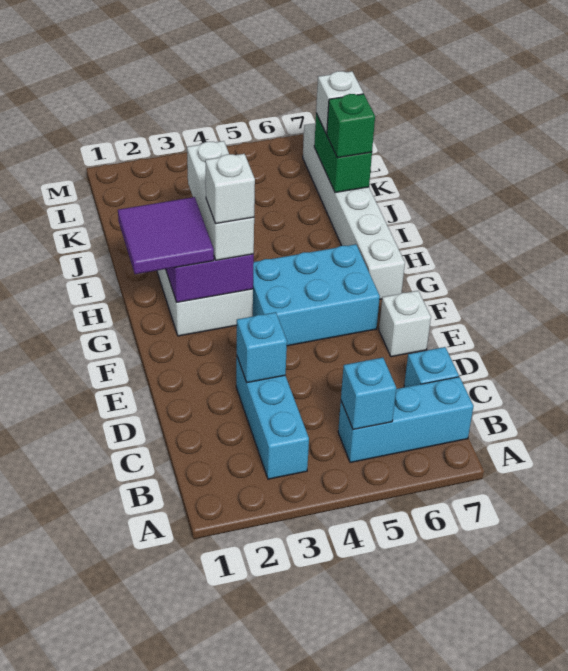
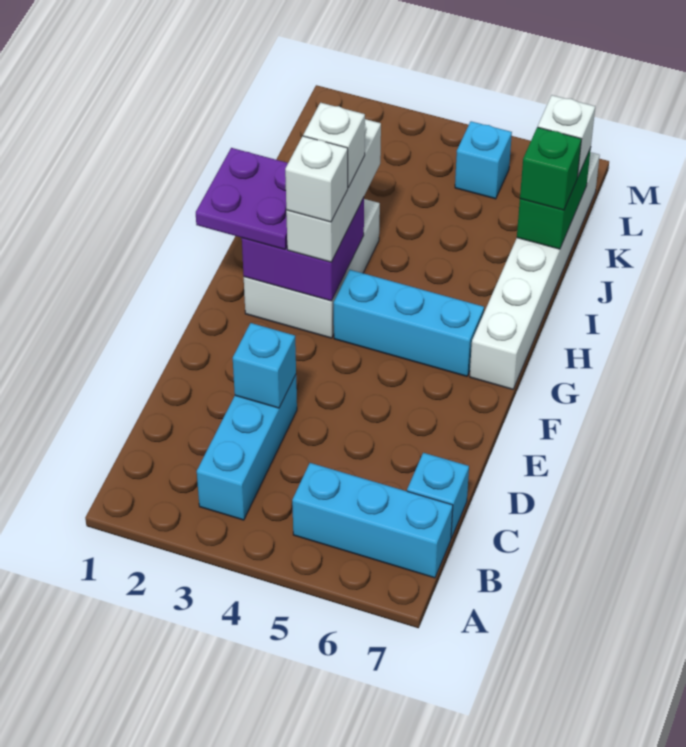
cyan brick B5 level 2 -> cyan brick L5 level 1
white brick E7 level 1 -> white brick H3 level 4
cyan brick F4:G6 level 1 -> cyan brick G4:G6 level 1
purple tile G1:H2 level 3 -> purple plate G1:H2 level 3

